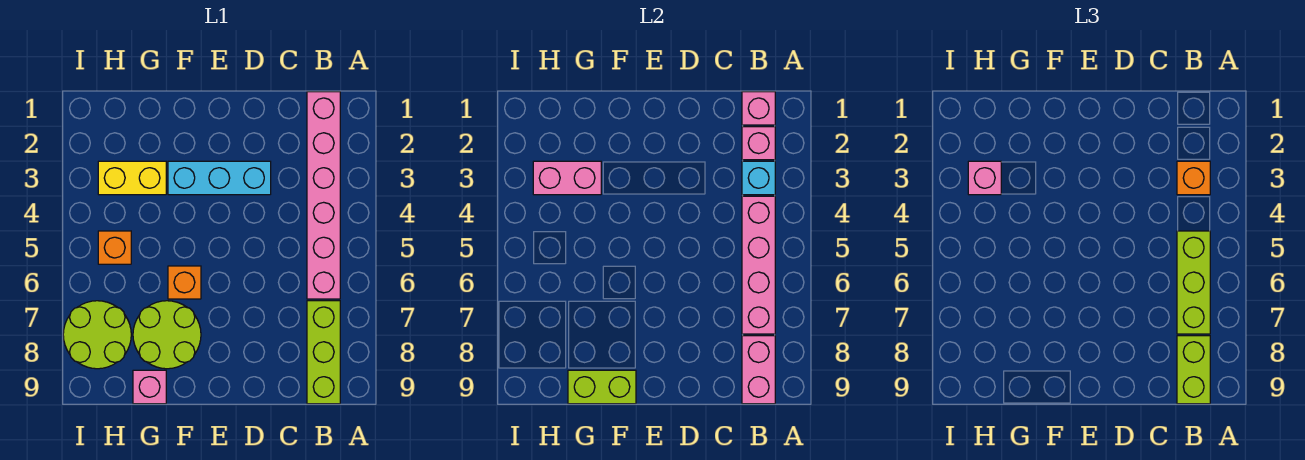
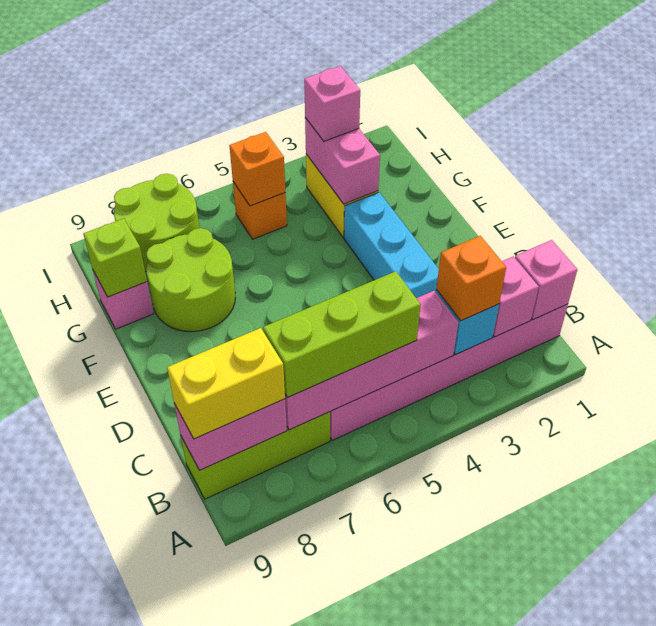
lime brick B8:B9 level 3 -> yellow brick B8:B9 level 3
orange brick F6 level 1 -> orange brick H5 level 2
lime brick F9:G9 level 2 -> lime brick G9 level 2

